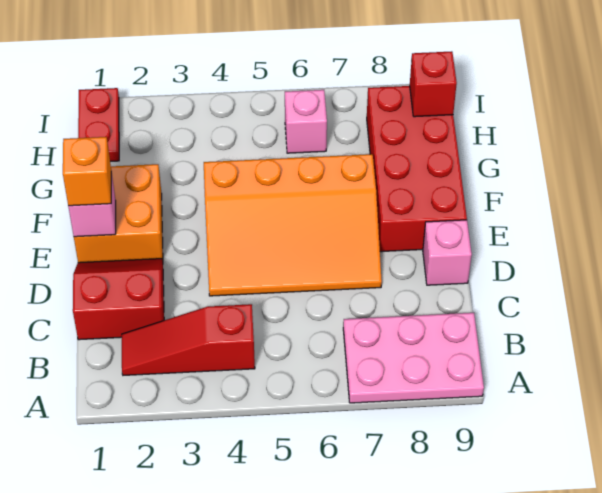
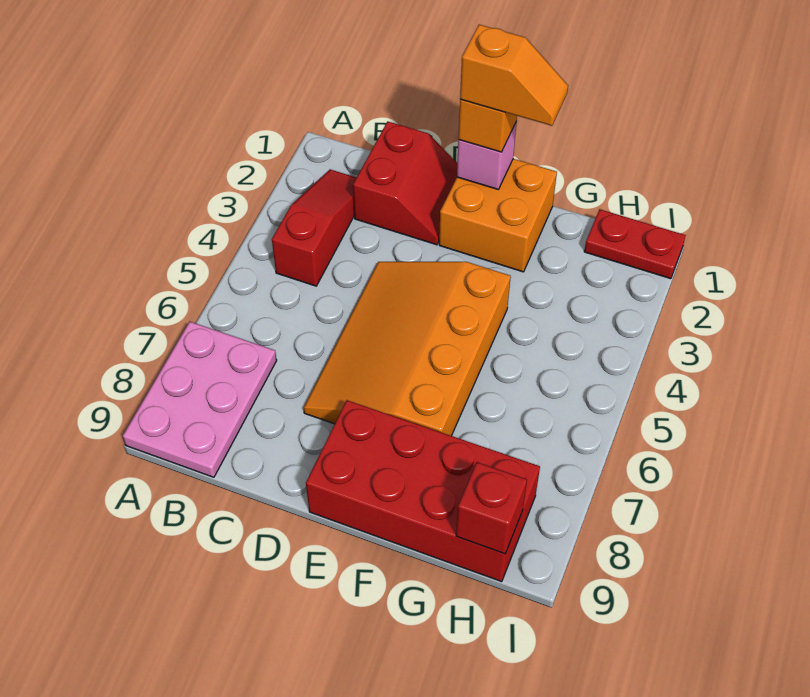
pink brick D9 level 1 -> none
none -> orange slope E1:F1 level 4 top E
pink brick H6 level 1 -> none

